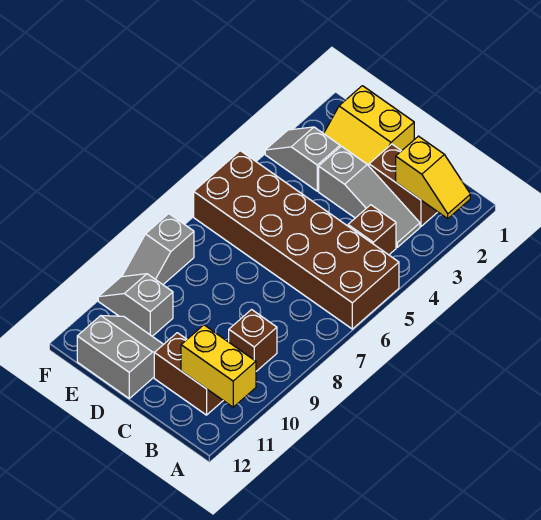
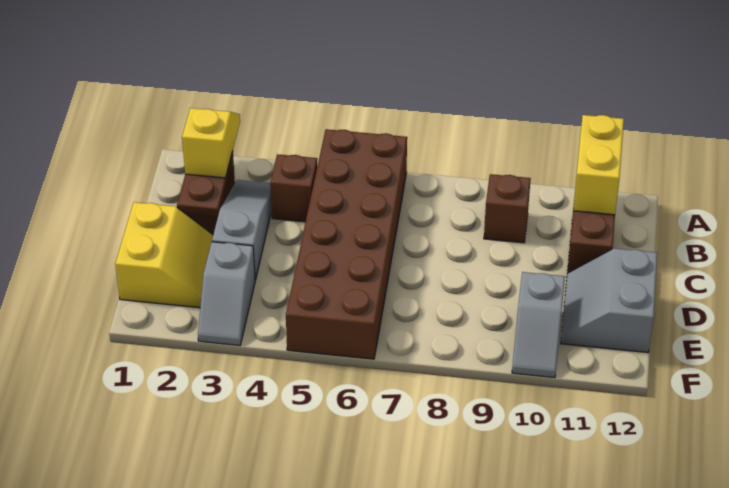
grey slope F8:F9 level 1 top 8 -> none

